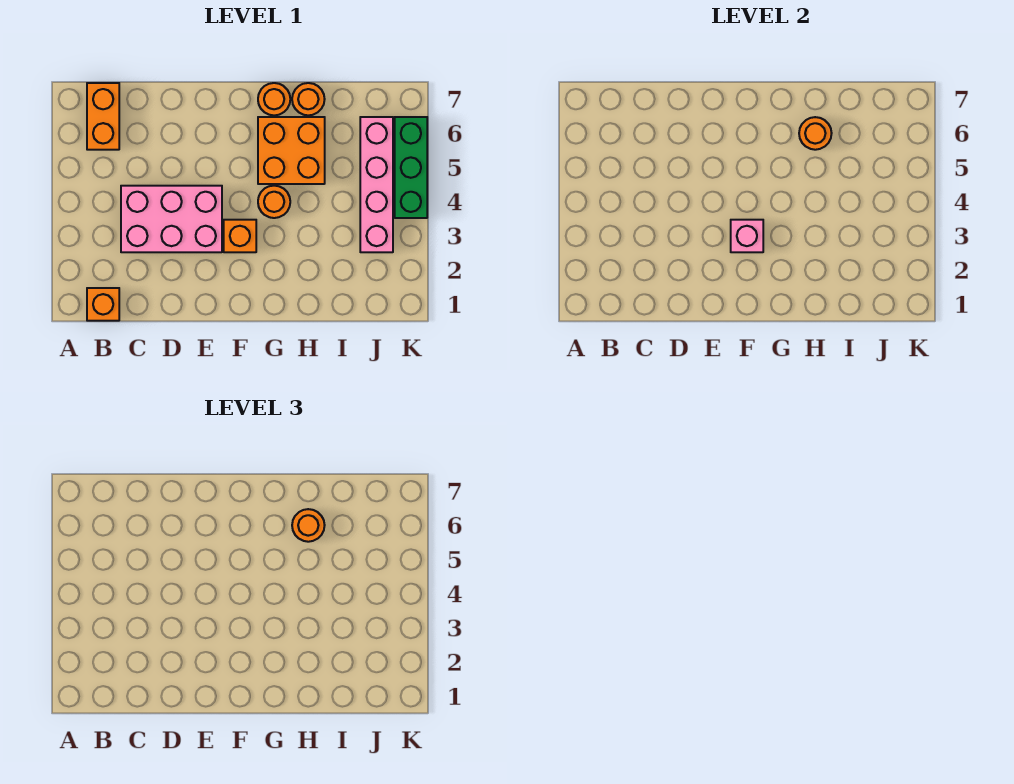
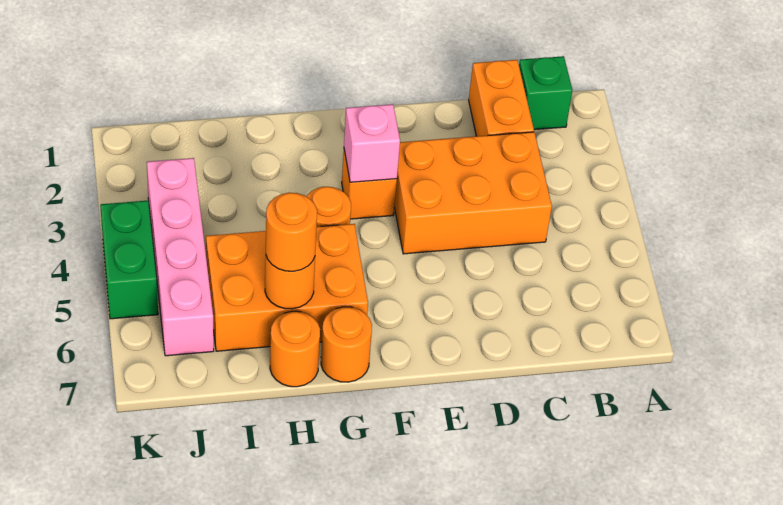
orange brick B1 level 1 -> green brick B1 level 1
orange brick B6:B7 level 1 -> orange brick C1:C2 level 1
pink brick C3:E4 level 1 -> orange brick C3:E4 level 1
orange brick G5:H6 level 1 -> orange brick G5:I6 level 1
green brick K4:K6 level 1 -> green brick K4:K5 level 1

